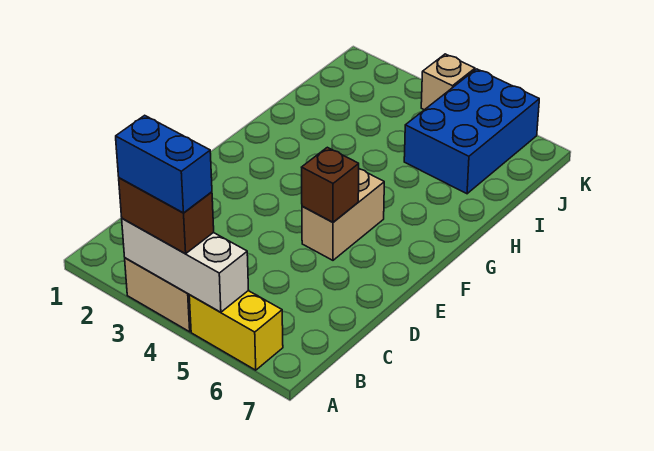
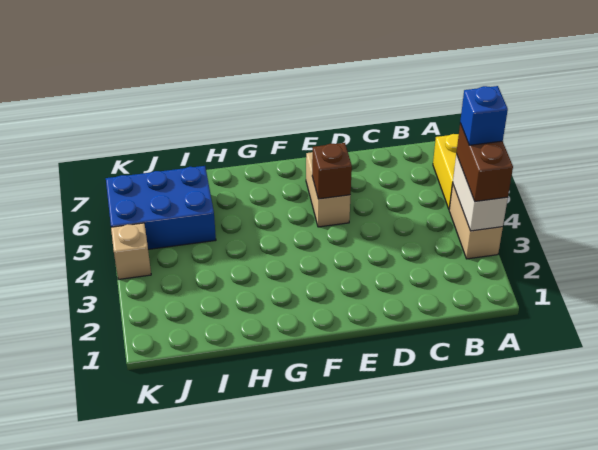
white brick A3:A5 level 2 -> white brick A3:A4 level 2
blue brick A3:A4 level 4 -> blue brick A4 level 4
tan brick E5:F5 level 1 -> tan brick E5:E6 level 1

